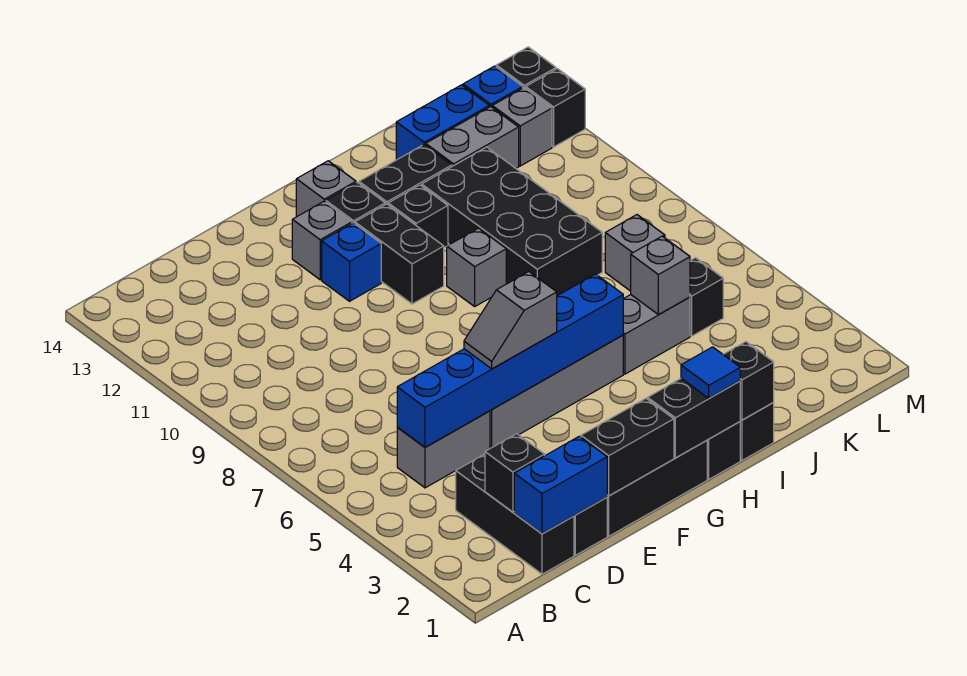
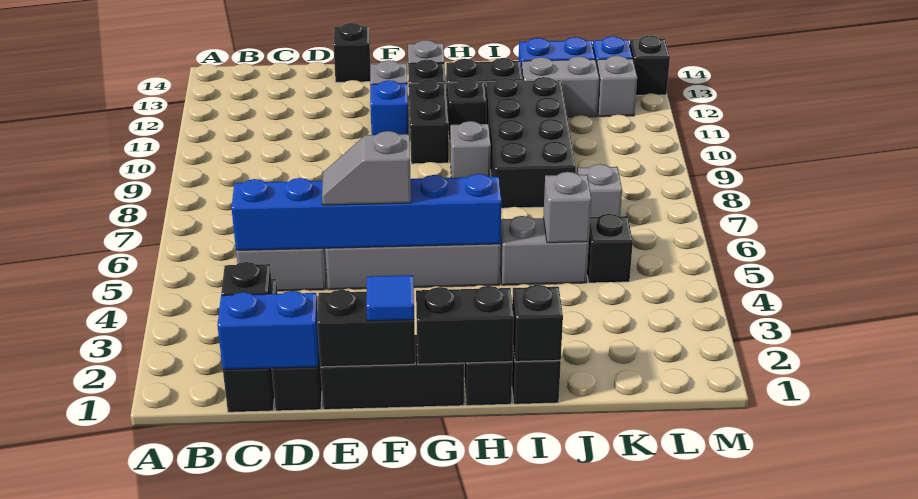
blue tile H1 level 3 -> blue tile F1 level 3
black brick M12 level 1 -> black brick E14 level 1

